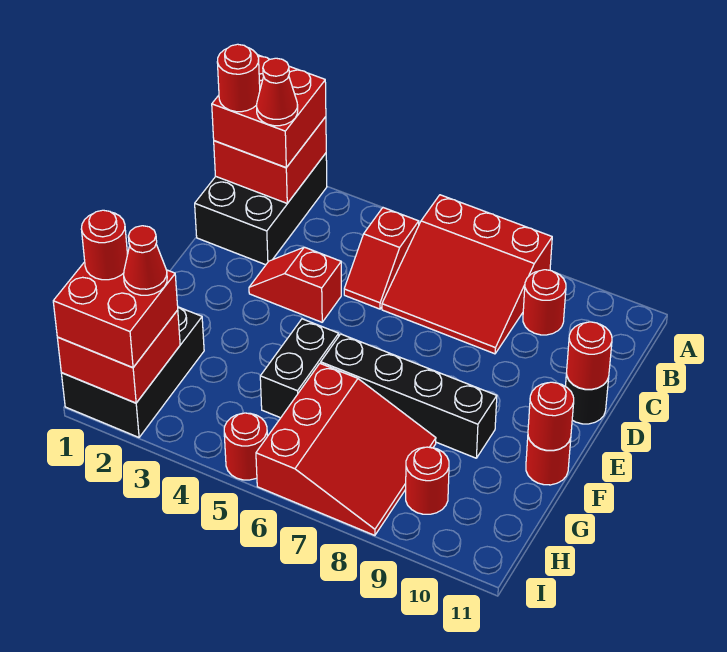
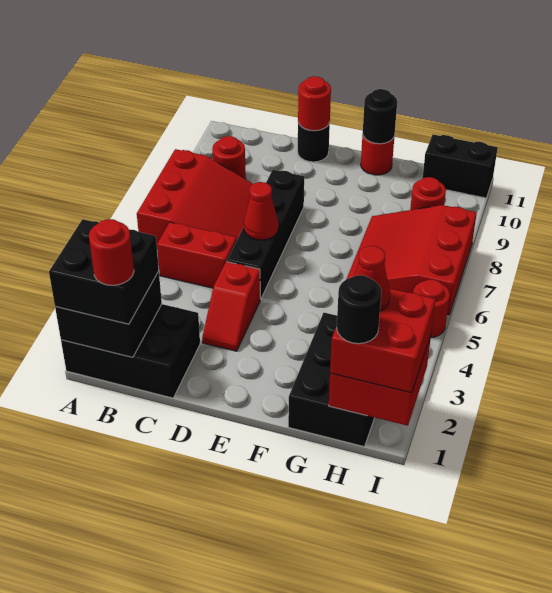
red brick A1:B2 level 2 -> black brick A1:B2 level 2
red brick A1:B2 level 3 -> black brick A1:B2 level 3
red cone B2 level 4 -> red cone D6 level 2
red slope B5:C5 level 1 top B -> red brick B5:C5 level 1
black brick F5:G5 level 1 -> black brick H11:I11 level 1
black brick F6:F9 level 1 -> black brick D5:D8 level 1
red round brick F11 level 2 -> black round brick F11 level 2
black brick G1:I2 level 1 -> black brick G1:H3 level 1
red slope G6:I8 level 1 top 6 -> red slope G6:I8 level 1 top I
red round brick H1 level 4 -> black round brick H1 level 4

